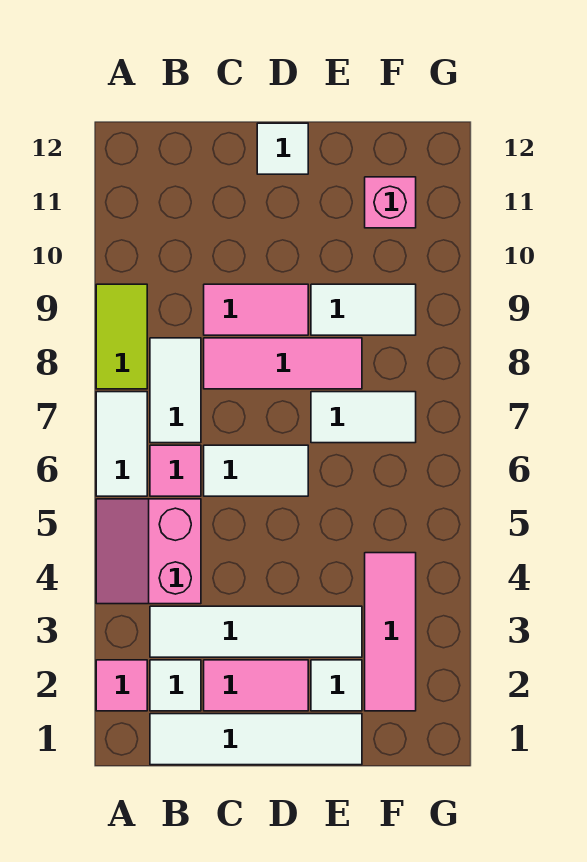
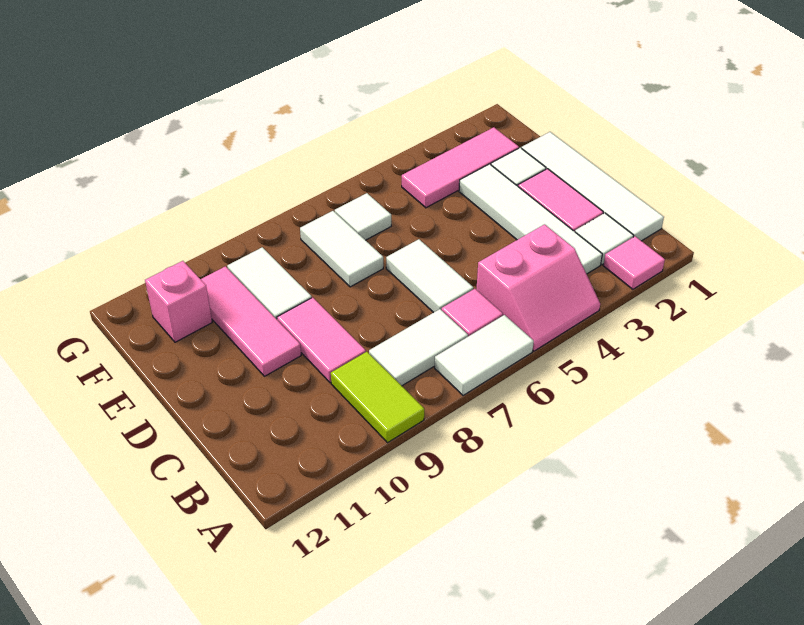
lime tile A8:A9 level 1 -> lime tile A9:B9 level 1
pink tile C8:E8 level 1 -> pink tile D10:F10 level 1
white tile D12 level 1 -> white tile F6 level 1

